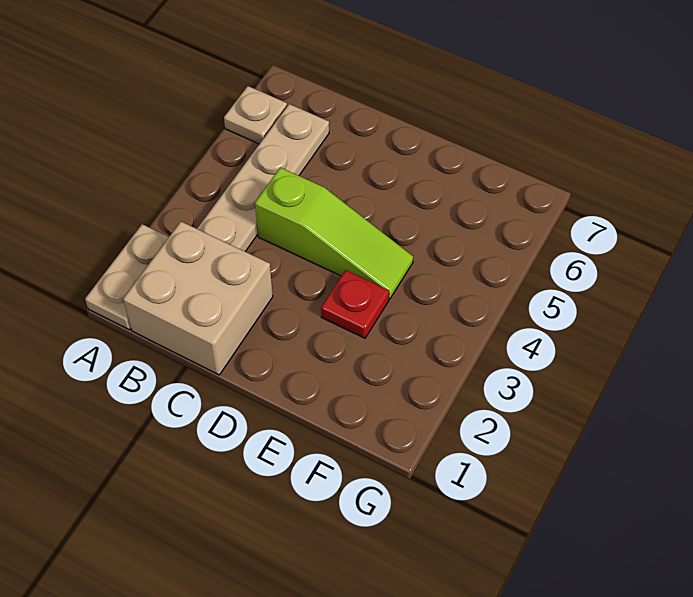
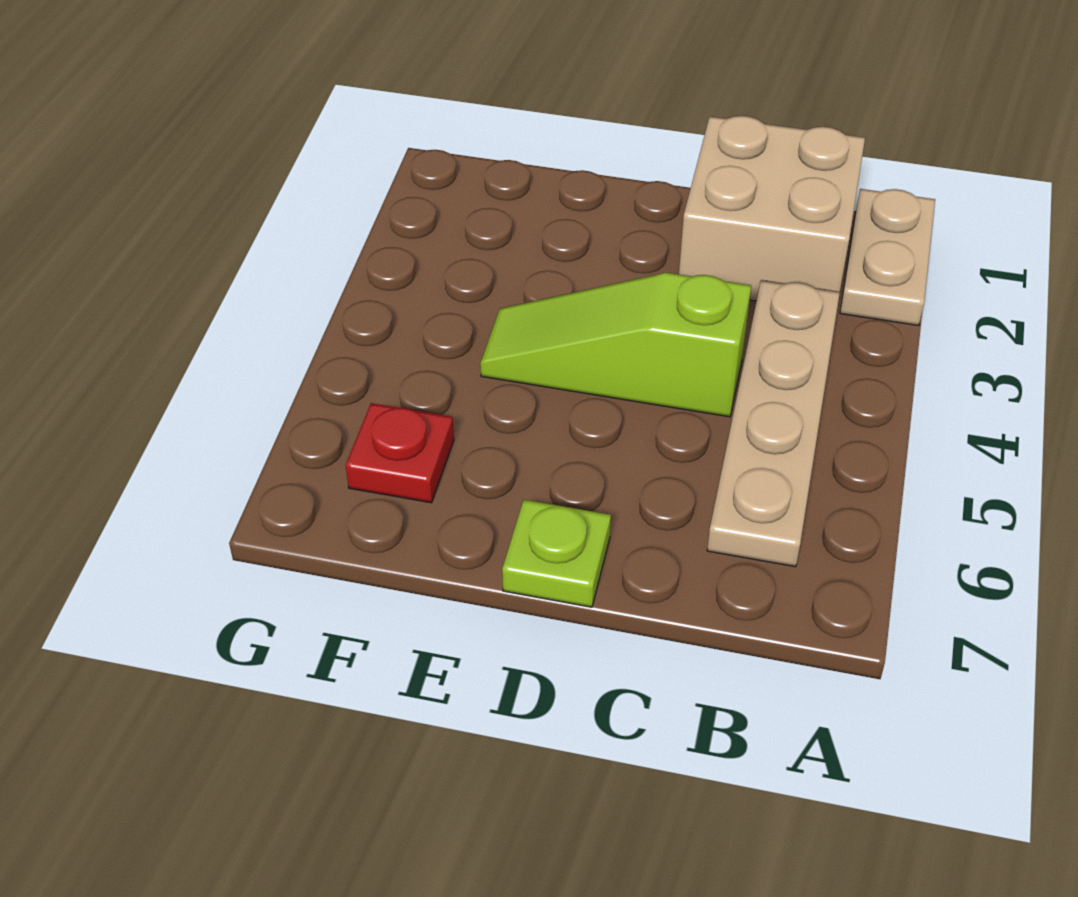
tan plate A6 level 1 -> none
none -> lime plate D7 level 1
red plate E3 level 1 -> red plate F6 level 1

